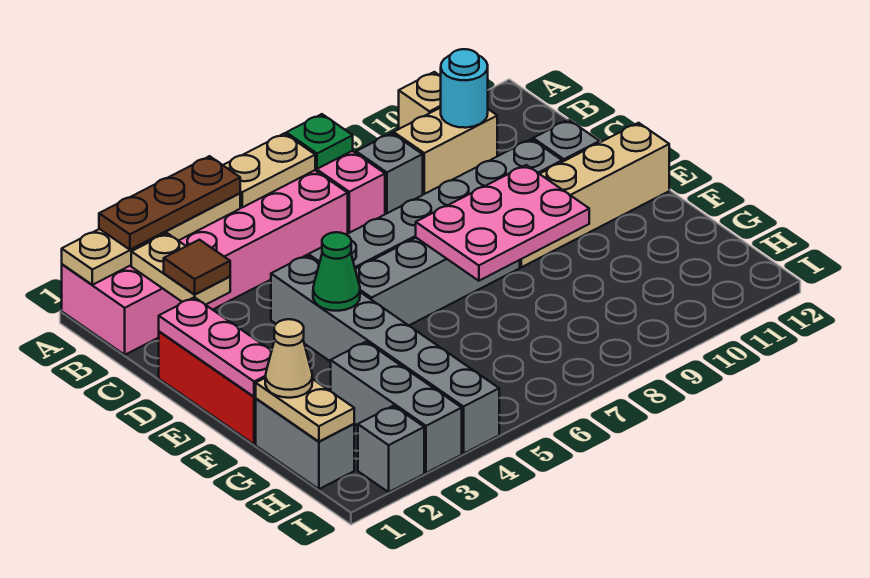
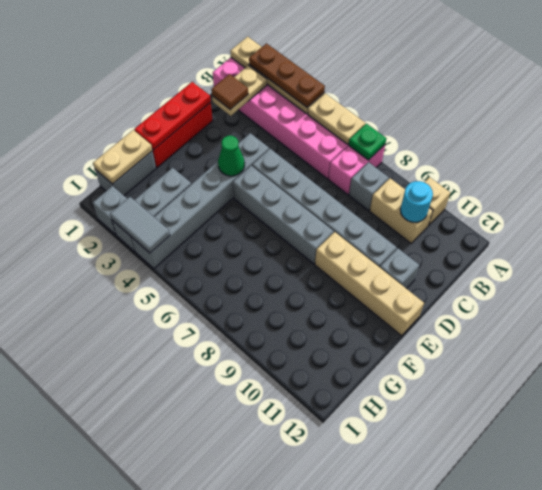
pink plate D1:F1 level 2 -> red plate D1:F1 level 2
pink plate E7:F9 level 2 -> none
tan cone G1 level 3 -> none
none -> grey tile I3:I4 level 2

